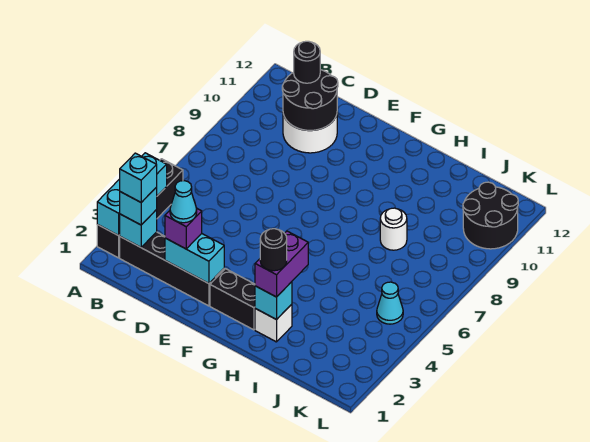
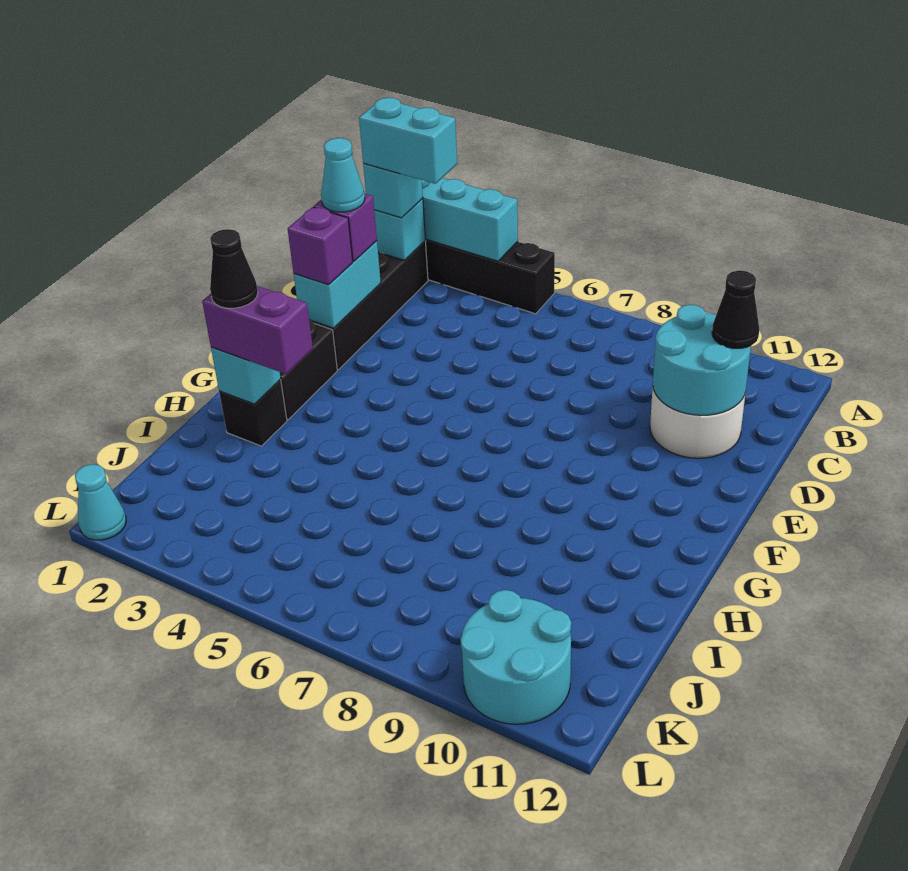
cyan brick B2 level 4 -> cyan brick B2:B3 level 4
black round brick C10:D11 level 2 -> cyan round brick C10:D11 level 2
black round brick C11 level 3 -> black cone C11 level 3
none -> purple brick E2 level 3
white brick H2 level 1 -> black brick H2 level 1
black round brick H2 level 4 -> black cone H2 level 4
white round brick I8 level 1 -> none
cyan cone K5 level 1 -> cyan cone L1 level 1
black round brick K10:L11 level 1 -> cyan round brick K10:L11 level 1

